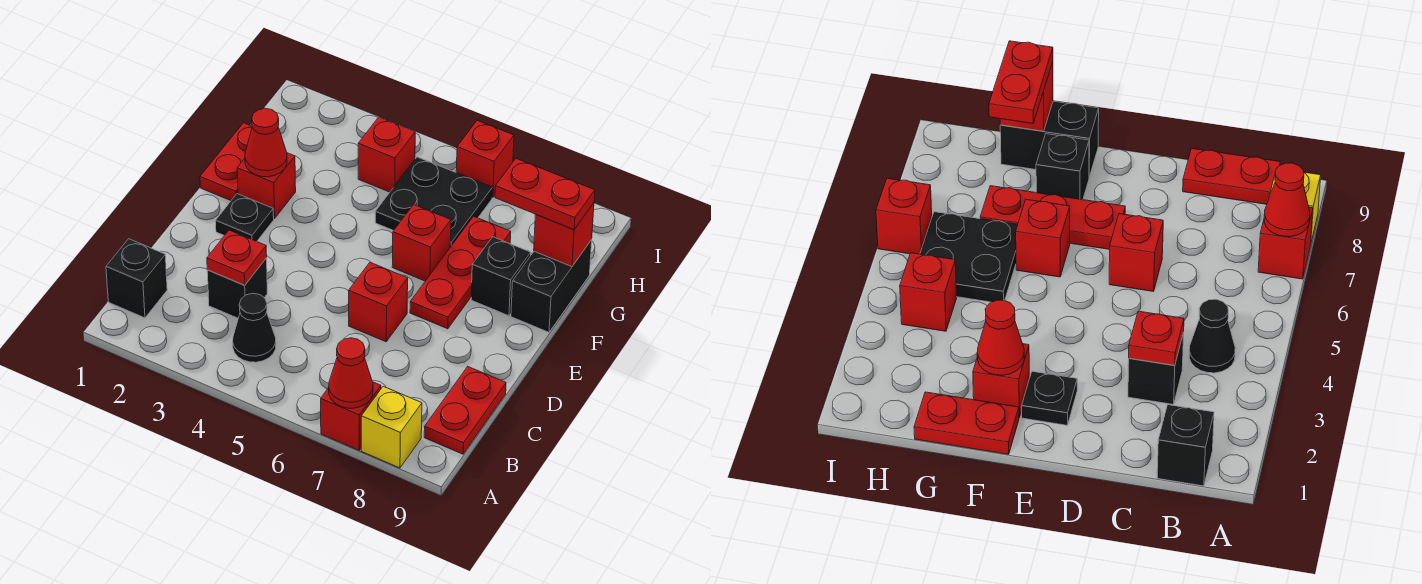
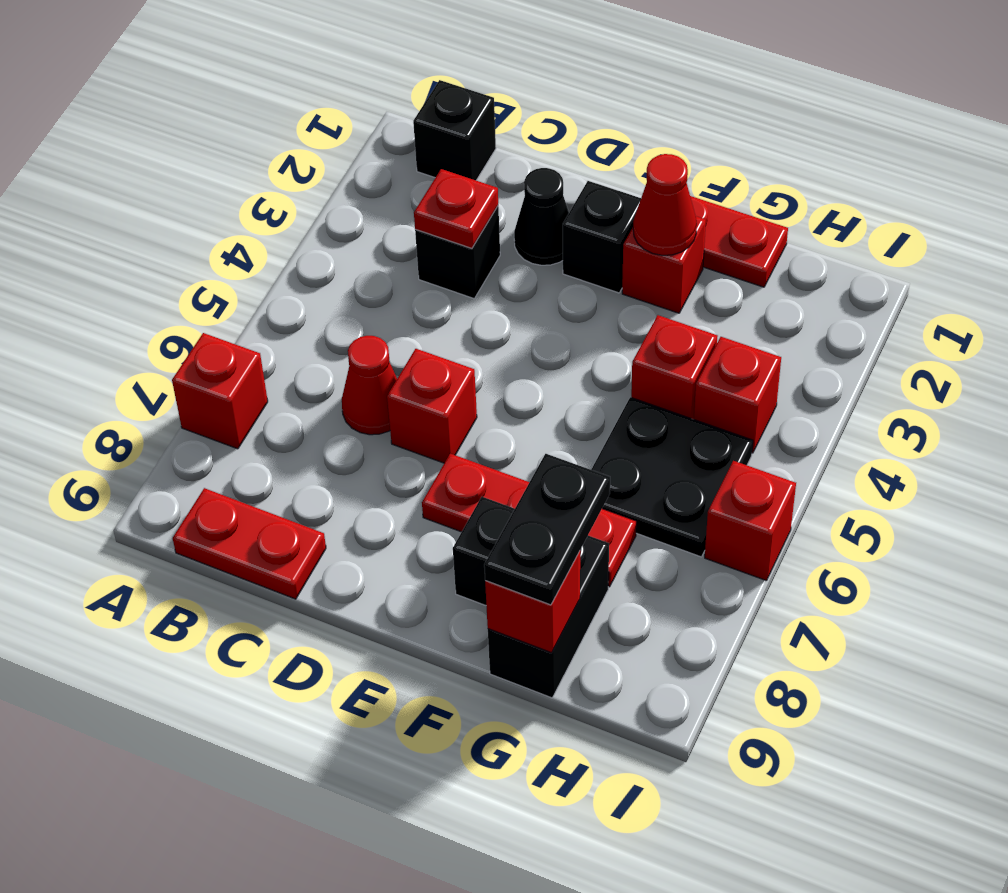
red cone A7 level 2 -> red cone C6 level 1
yellow brick A8 level 1 -> none
black cone B4 level 1 -> black cone D2 level 1
black plate E2 level 1 -> black brick E2 level 1
red brick F6 level 1 -> red brick G4 level 1
black brick F9:G9 level 1 -> black brick G8:G9 level 1
red plate G8:G9 level 3 -> black plate G8:G9 level 3

